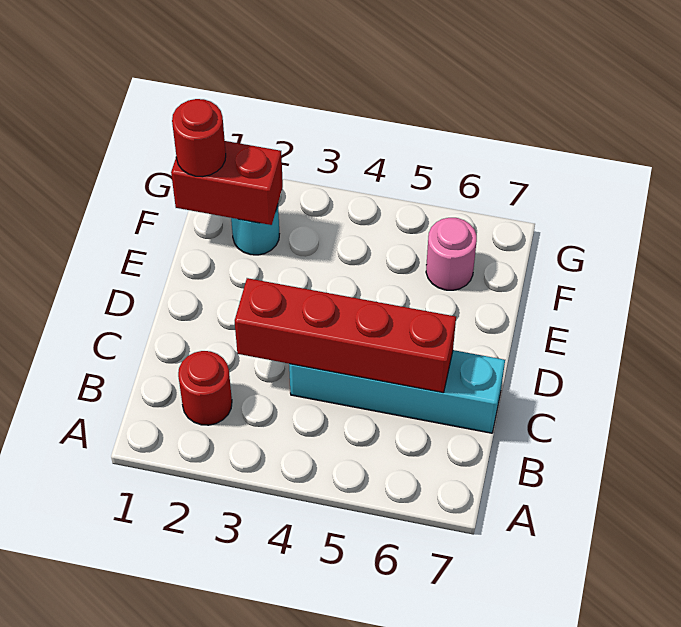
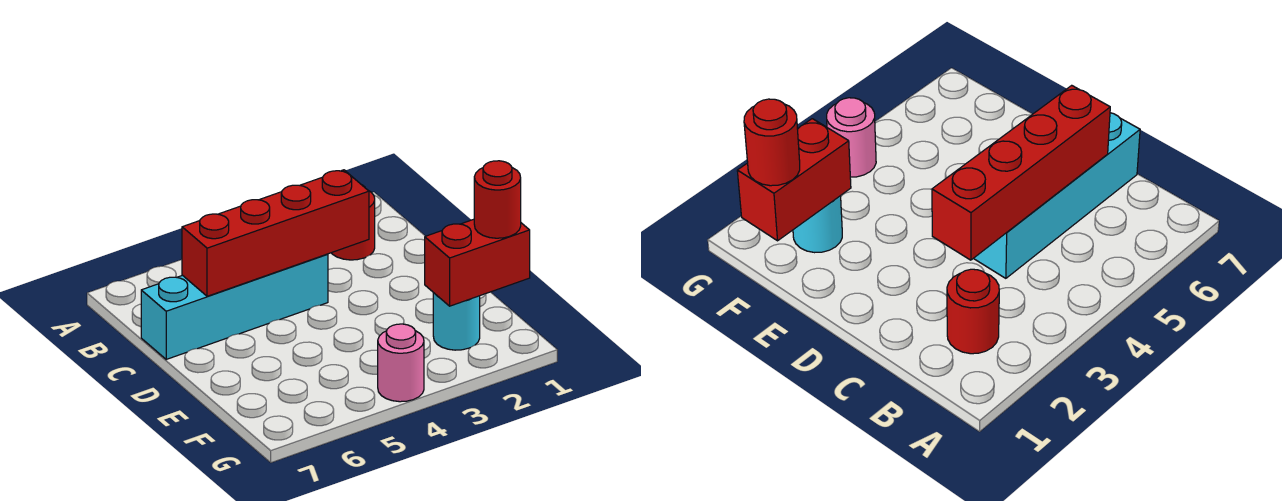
pink round brick F6 level 1 -> pink round brick G4 level 1

